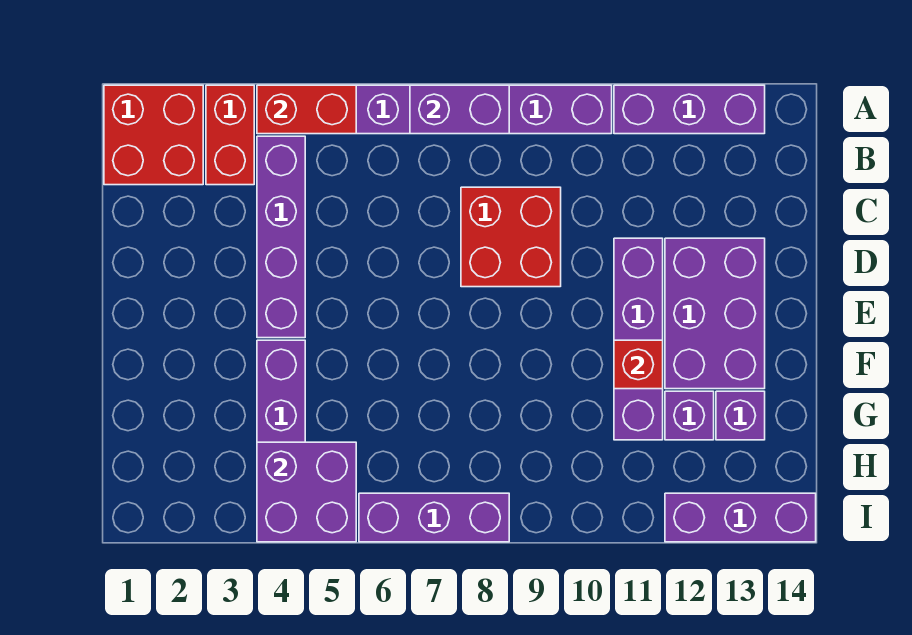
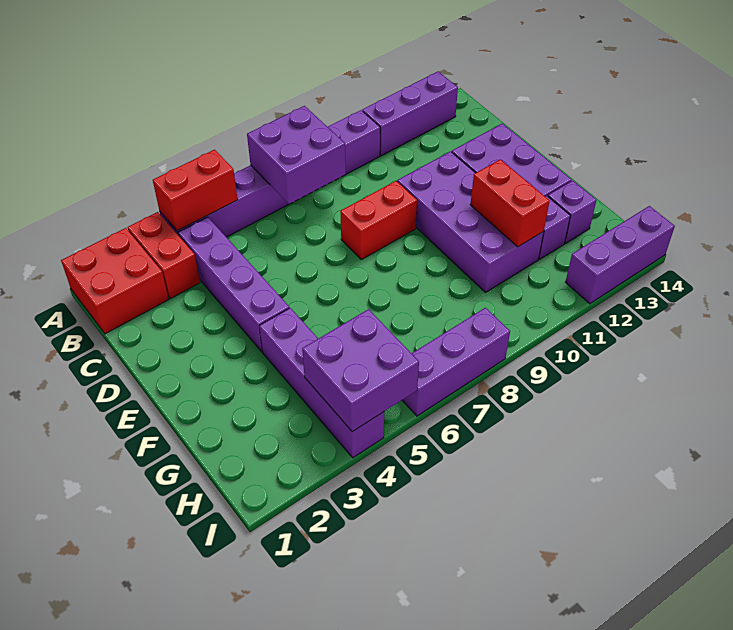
purple brick A7:A8 level 2 -> purple brick A7:B8 level 2
red brick C8:D9 level 1 -> red brick D8:D9 level 1
purple brick D11:G11 level 1 -> purple brick D10:G11 level 1
red brick F11 level 2 -> red brick F11:G11 level 2

